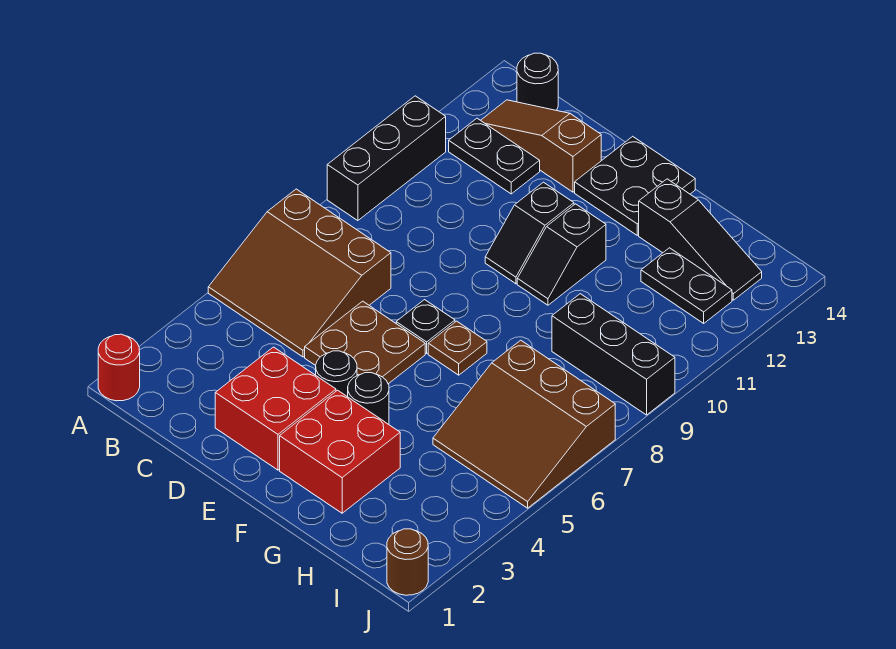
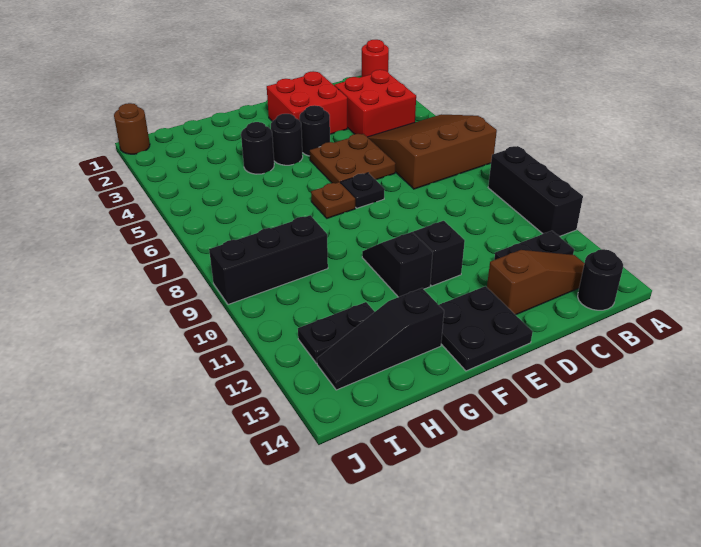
red brick F2:G3 level 1 -> red brick B3:C4 level 1
none -> black round brick G4 level 1
brown slope H5:J7 level 1 top 7 -> none

